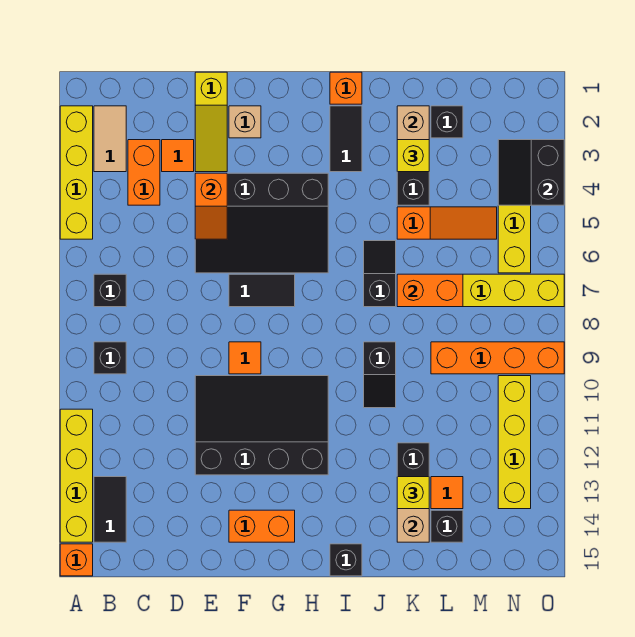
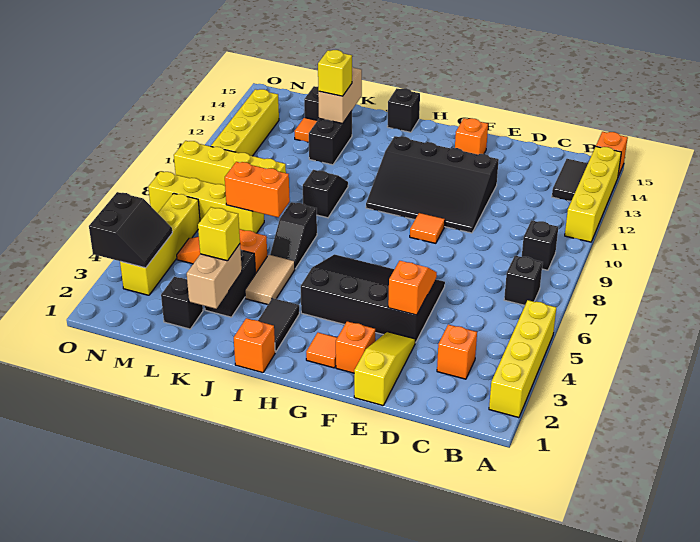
tan tile B2:B3 level 1 -> tan tile J4:J5 level 1
orange brick C3:C4 level 1 -> orange brick C3 level 1
orange tile D3 level 1 -> orange tile G2 level 1
tan brick F2 level 1 -> orange brick F2 level 1
black tile F7:G7 level 1 -> none
orange brick F14:G14 level 1 -> orange brick F14 level 1
orange brick L9:O9 level 1 -> yellow brick L9:O9 level 1

